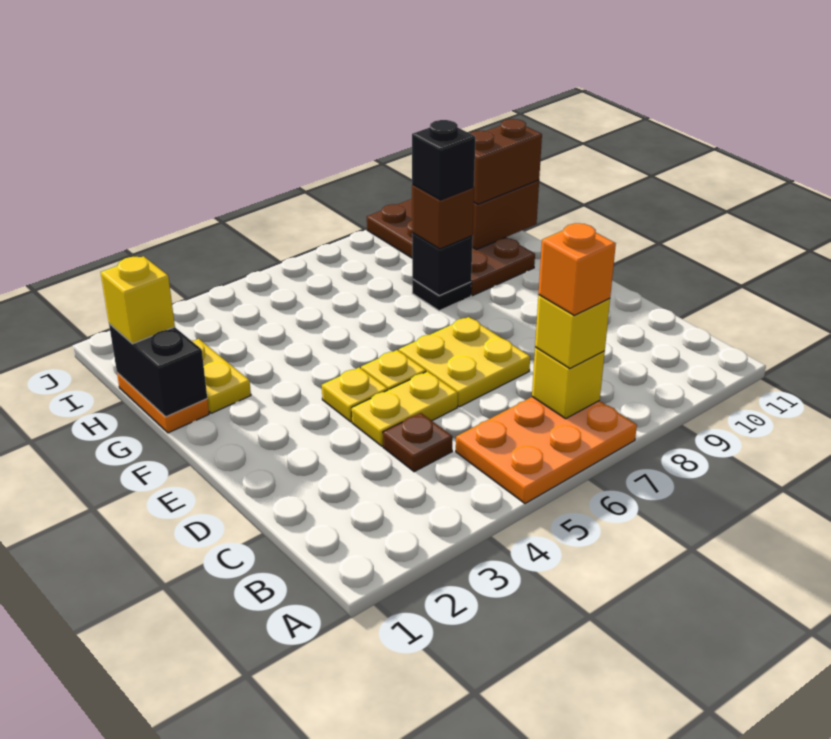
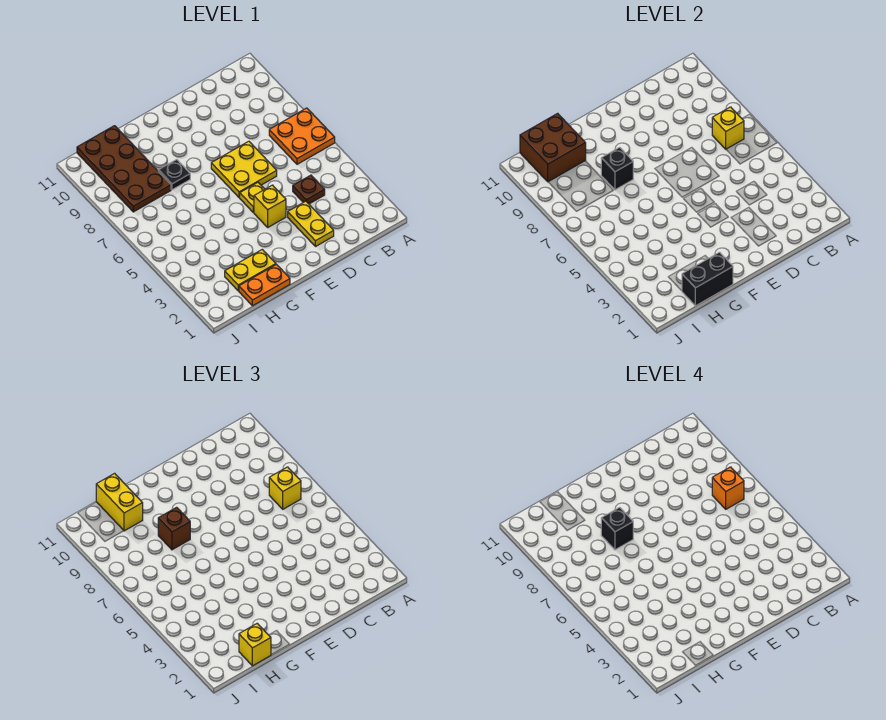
orange plate A5:B7 level 1 -> orange plate A6:B7 level 1
yellow plate D4:D5 level 1 -> yellow plate D2:D3 level 1
yellow plate E4 level 1 -> yellow brick E4 level 1
brown plate G9:J10 level 1 -> brown plate H8:I11 level 1
brown brick H10:H11 level 3 -> yellow brick H10:H11 level 3

